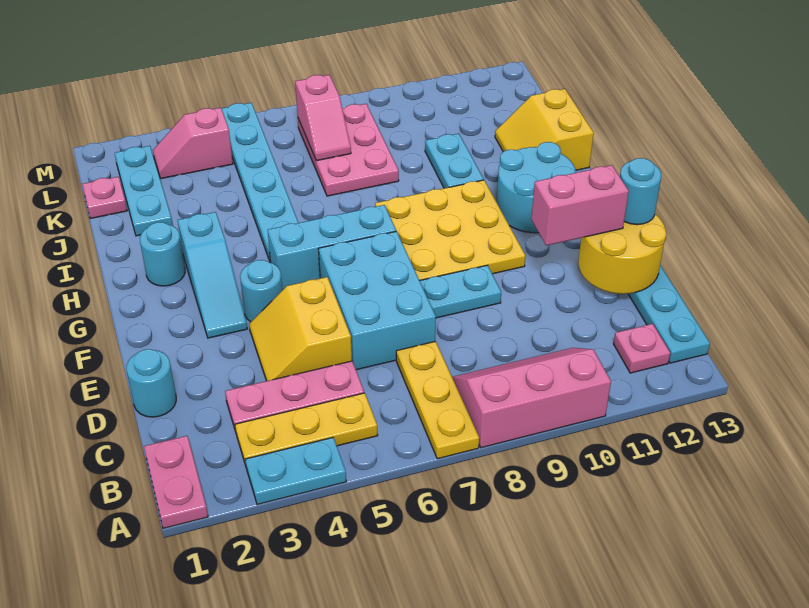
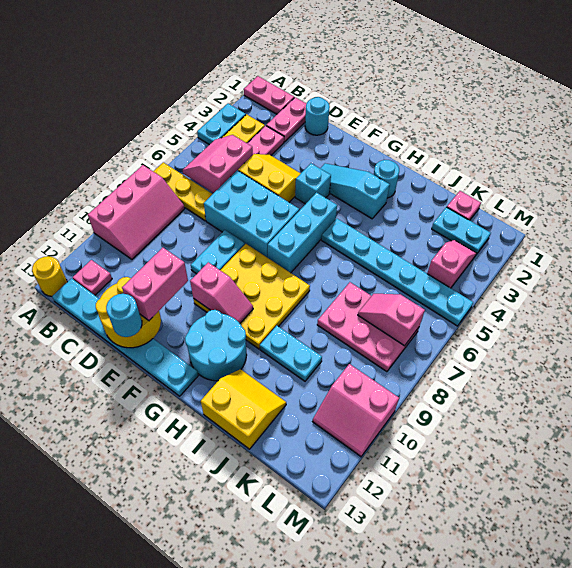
none -> yellow round brick A13 level 1
none -> pink slope B5:C6 level 2 top C
none -> pink plate C1:C2 level 1
cyan round brick F4 level 1 -> cyan brick F4 level 1
none -> pink slope F10:G10 level 2 top F
cyan plate J2:L2 level 1 -> cyan plate K2:L2 level 1
none -> pink slope L10:M11 level 1 top 10

